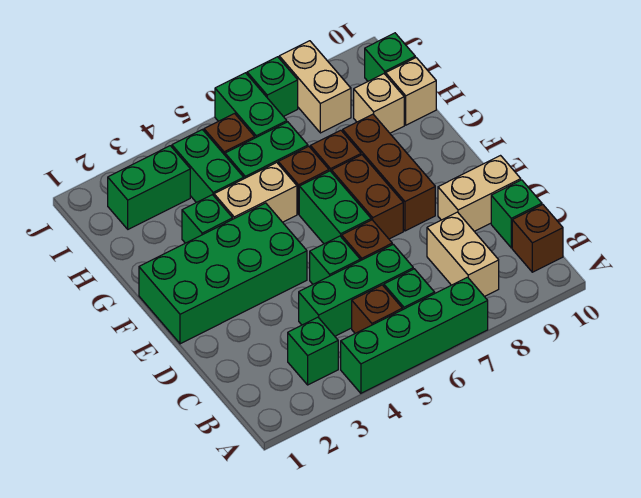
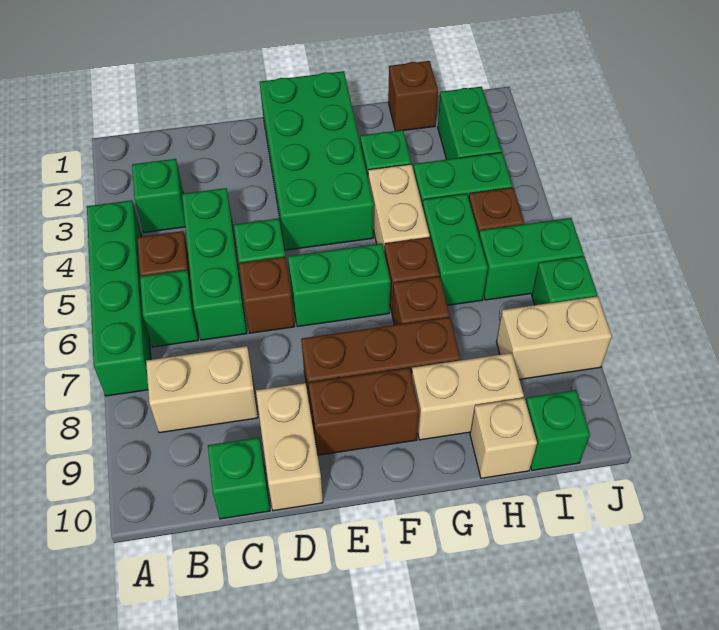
brown brick B10 level 1 -> brown brick H1 level 1
brown brick E7:F7 level 1 -> brown brick E9:F9 level 1
tan brick H9 level 1 -> tan brick G9:H9 level 1

